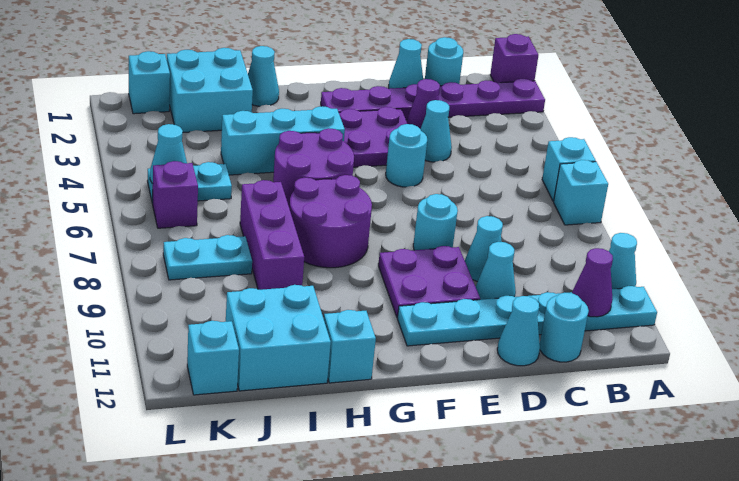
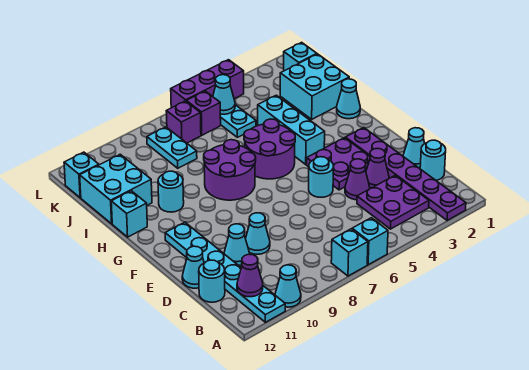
purple brick A1 level 1 -> purple brick K7 level 1
cyan cone D4 level 1 -> purple cone D4 level 1
cyan round brick E8 level 1 -> cyan round brick H10 level 1
purple plate E9:F10 level 1 -> purple plate B3:C4 level 1
purple brick I7:I9 level 1 -> purple brick L4:L6 level 1

